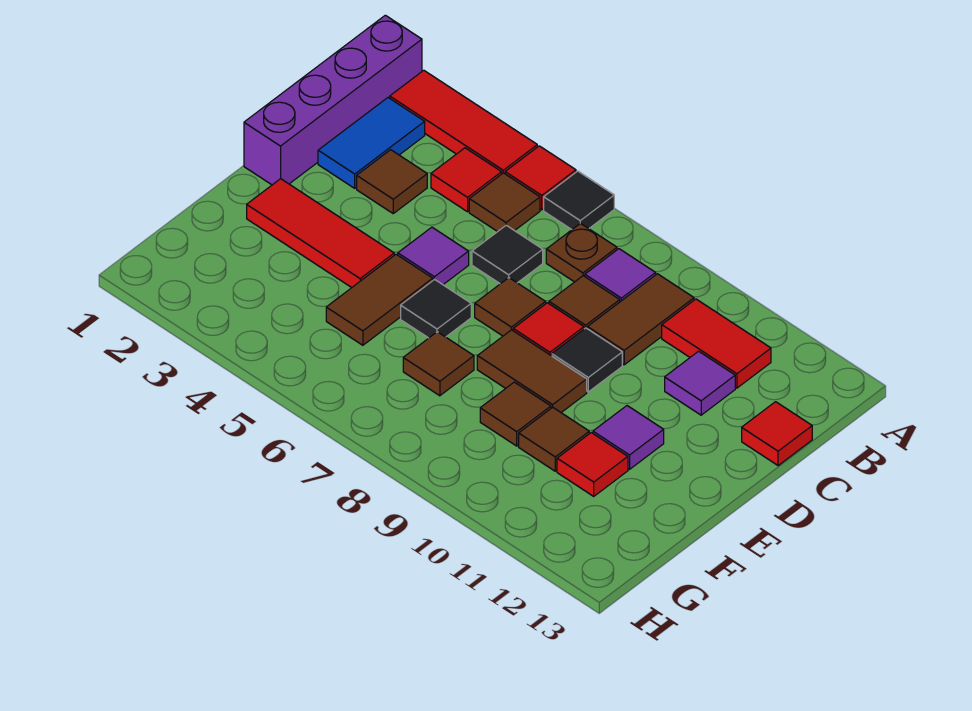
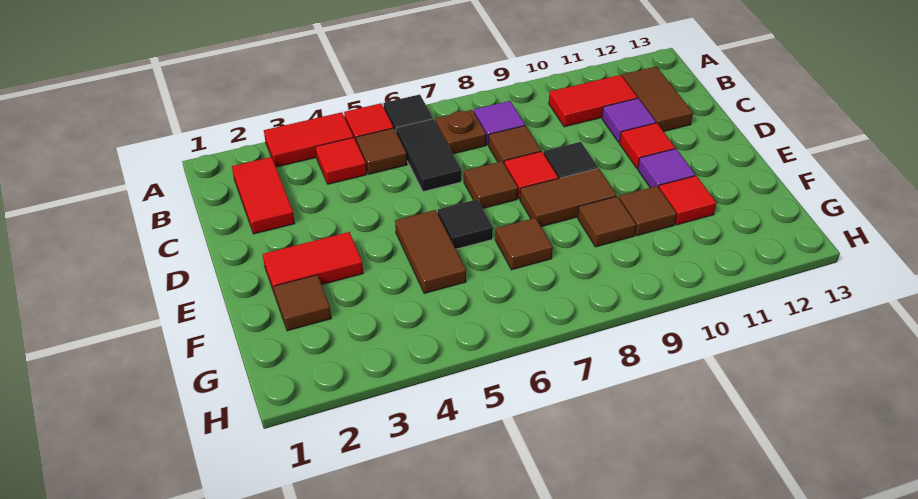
purple brick A1:D1 level 1 -> none
red tile A2:A4 level 1 -> red tile A3:A4 level 1
blue tile B2:C2 level 1 -> red tile B2:C2 level 1
brown tile B9:C9 level 1 -> brown tile B12:C12 level 1
brown tile C3 level 1 -> brown tile F2 level 1
black tile C6 level 1 -> black tile B6:C6 level 1
red tile C13 level 1 -> red tile D11 level 1
purple tile D5 level 1 -> none
red tile E2:E4 level 1 -> red tile E2:E3 level 1

